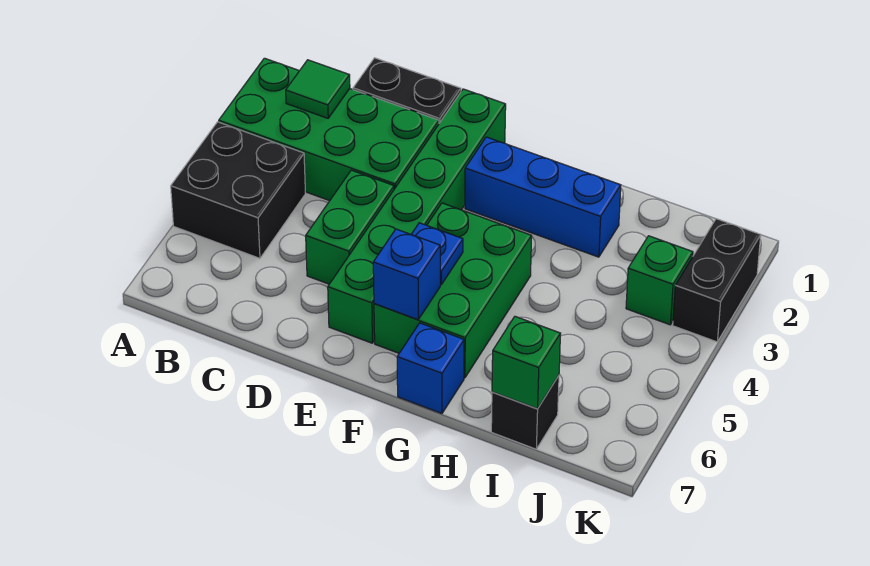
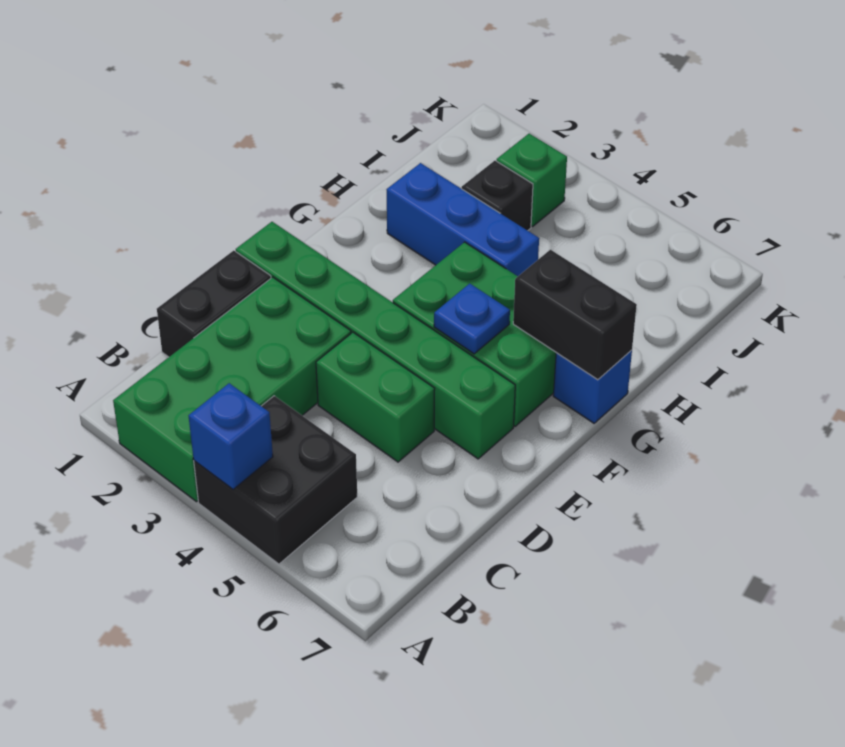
green tile B2 level 2 -> none
blue brick F2:H2 level 1 -> blue brick H2:H4 level 1
blue brick F6 level 2 -> blue brick A4 level 2
black brick I7 level 1 -> black brick I3 level 1
green brick I7 level 2 -> none
black brick K2:K3 level 1 -> black brick G6:G7 level 2

